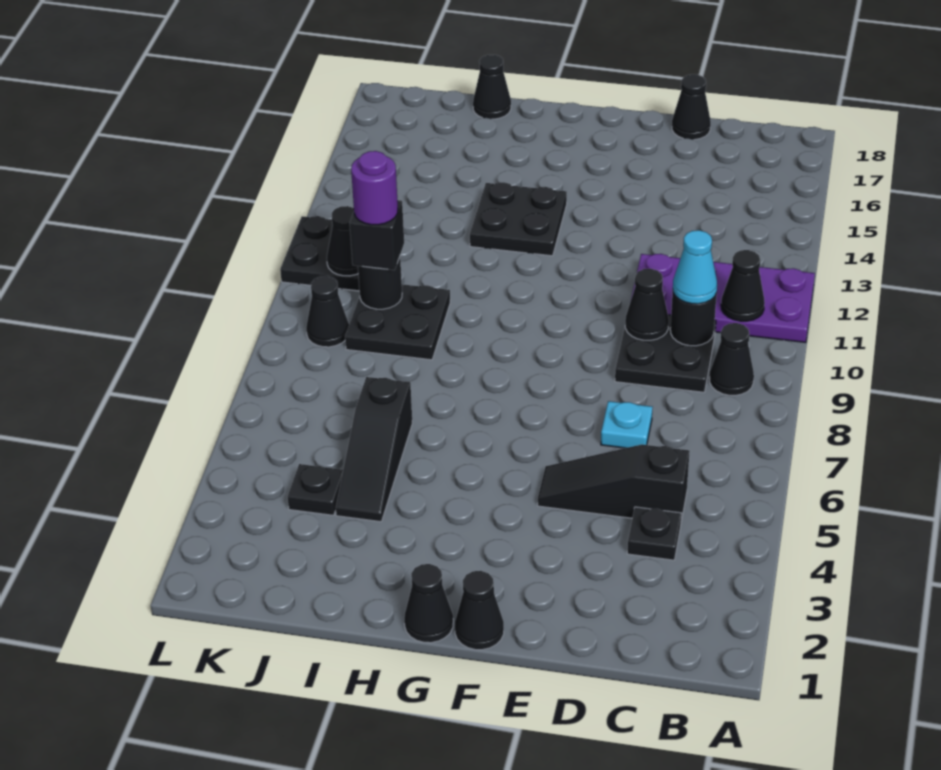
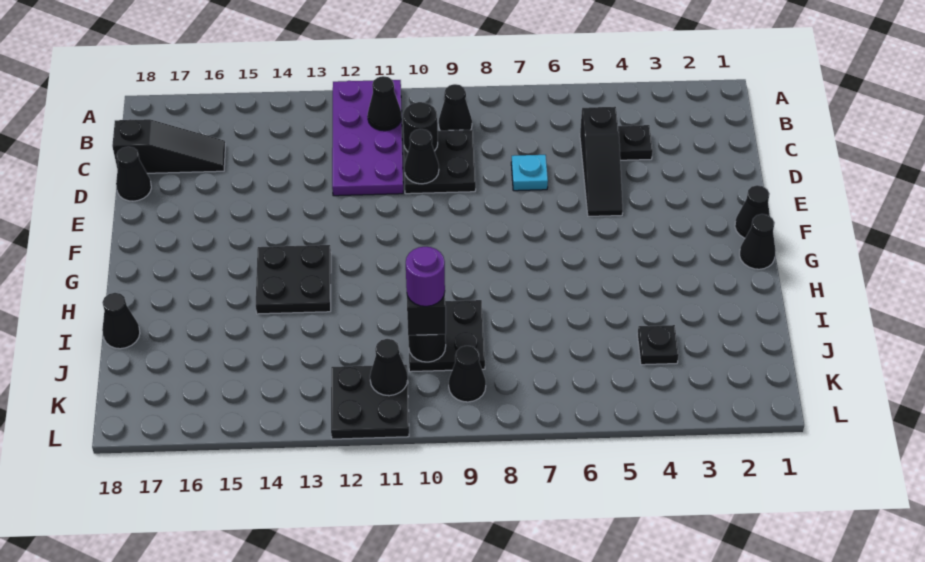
cyan cone C10 level 3 -> none
black slope I4:I6 level 1 top 6 -> black slope C16:C18 level 1 top 18

